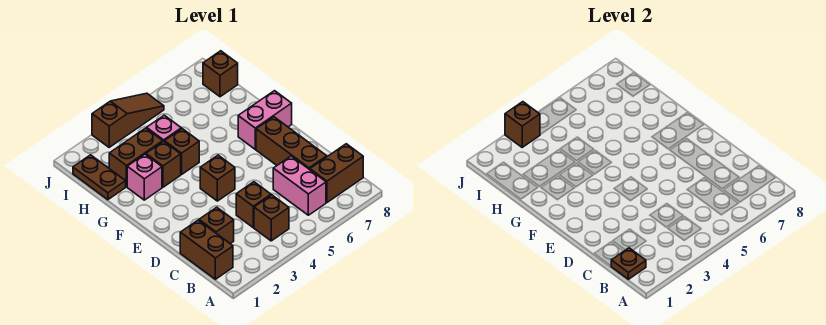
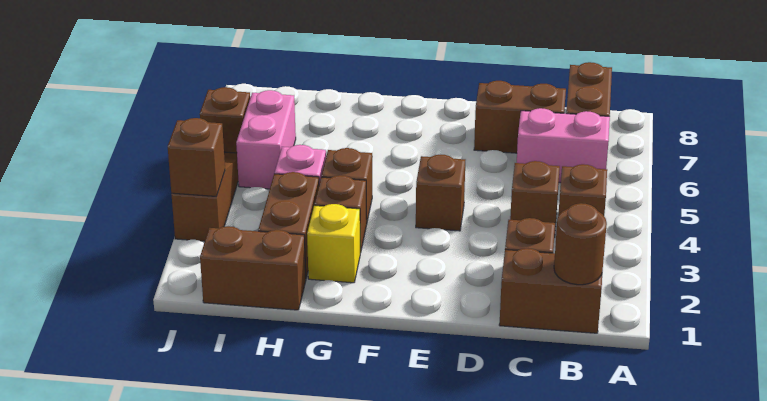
brown plate B1 level 2 -> brown round brick B1 level 2
brown brick C7:E7 level 1 -> brown brick C7:D7 level 1
pink brick F7:F8 level 1 -> pink brick I5:I6 level 1
pink brick G2 level 1 -> yellow brick G2 level 1
brown plate H1:I1 level 1 -> brown brick H1:I1 level 1
brown brick I8 level 1 -> brown brick J6 level 1

